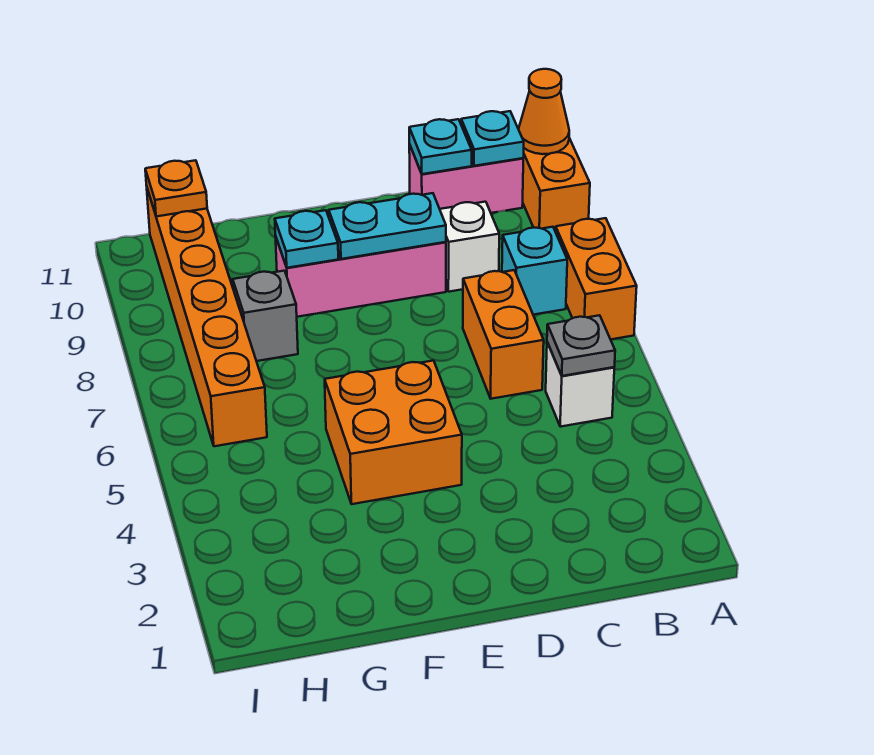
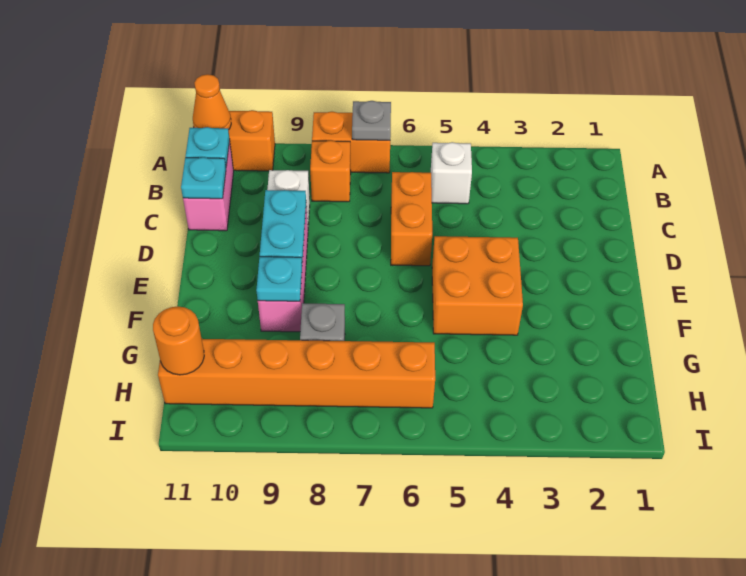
grey plate B5 level 2 -> grey plate A7 level 2
cyan brick B8 level 1 -> orange brick B8 level 1
orange brick C6:C7 level 1 -> orange brick C6:D6 level 1
orange plate H11 level 2 -> orange round brick H11 level 2

